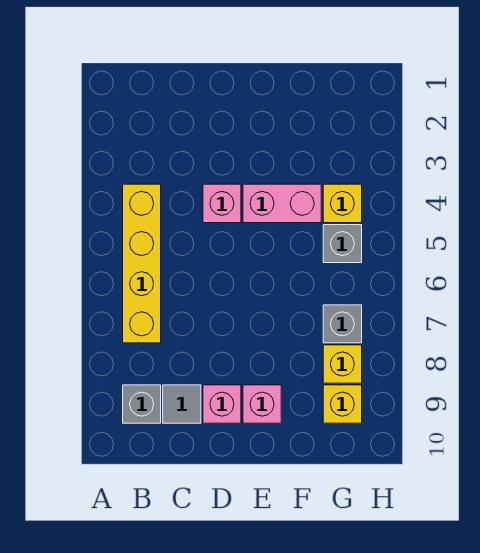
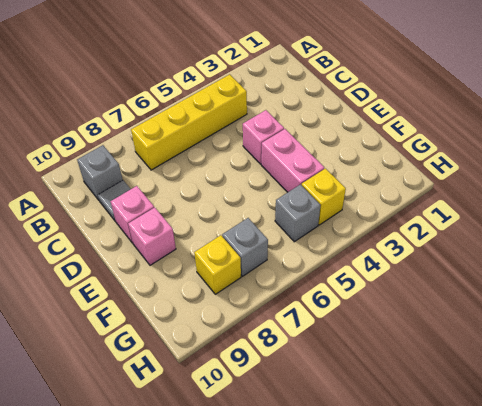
yellow brick G9 level 1 -> none

